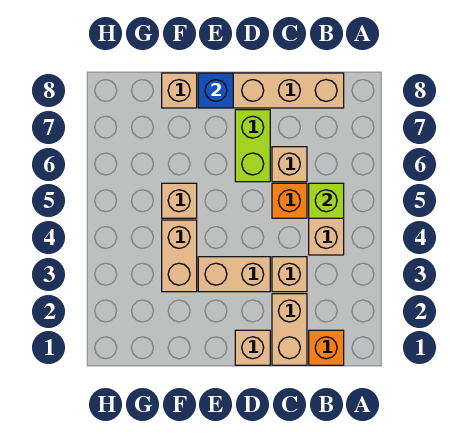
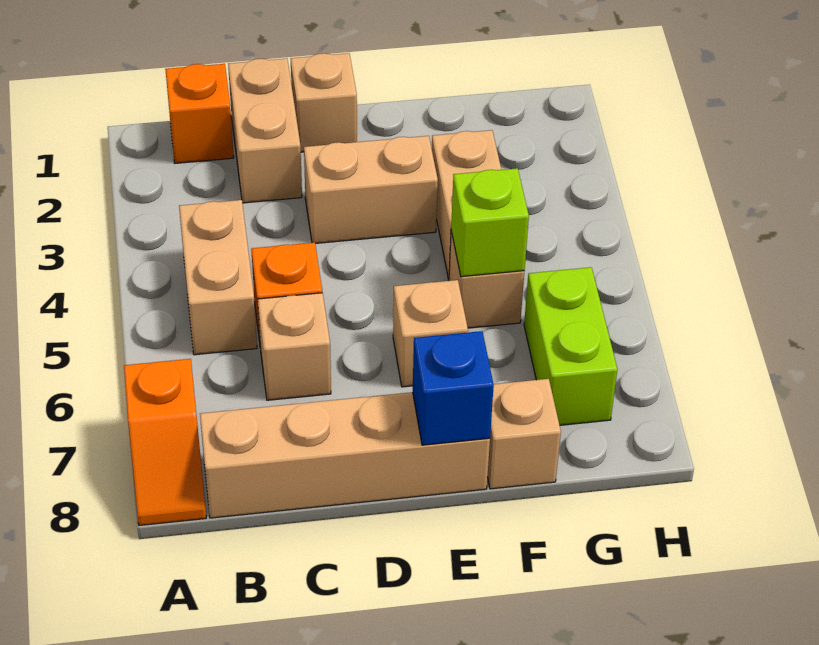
none -> orange slope A7:A8 level 1 top 7
lime brick B5 level 2 -> lime brick F5 level 2
tan brick C3 level 1 -> tan brick E6 level 1
lime brick D6:D7 level 1 -> lime brick G6:G7 level 1

